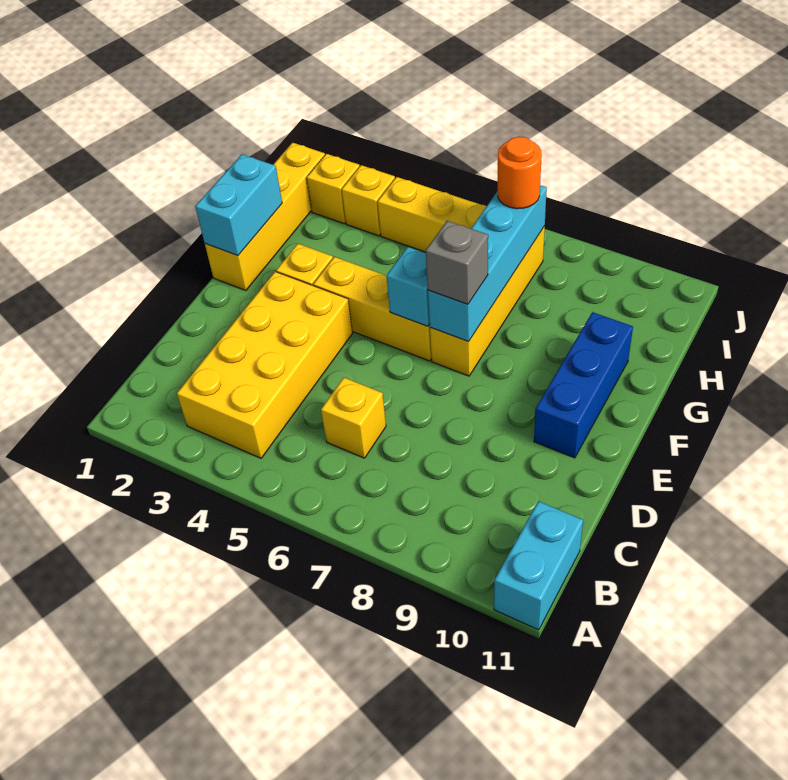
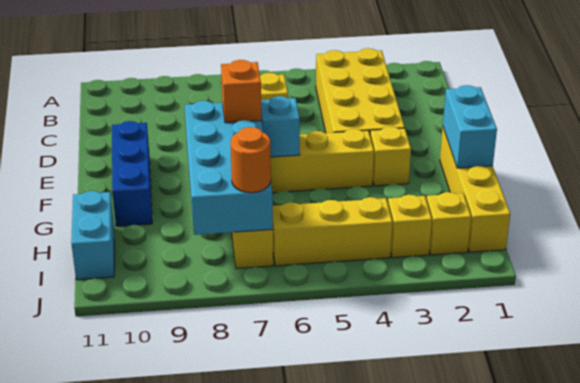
cyan brick A11:B11 level 1 -> cyan brick H11:I11 level 1
cyan brick F7:I7 level 2 -> cyan brick F7:I8 level 2
grey brick F7 level 3 -> orange brick F7 level 3

